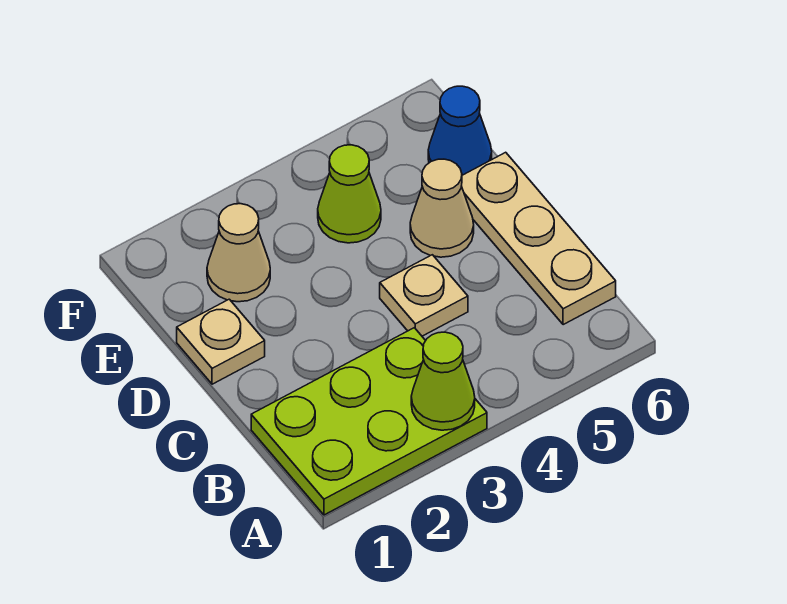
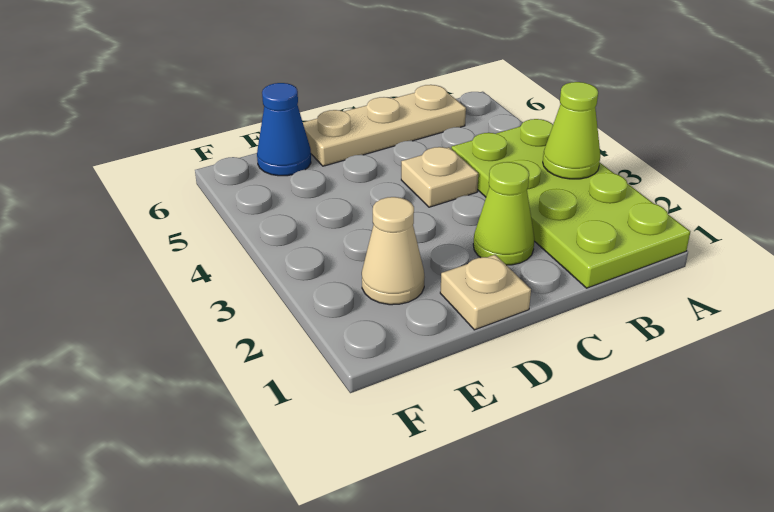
lime plate A1:B3 level 1 -> lime plate A1:B4 level 1
tan cone D5 level 1 -> none
lime cone E4 level 1 -> lime cone C2 level 1

